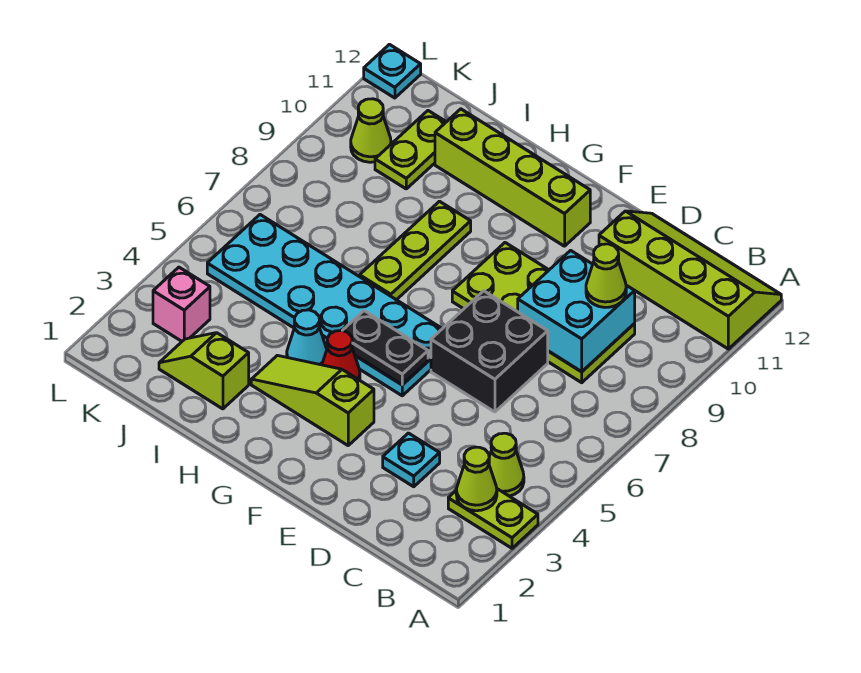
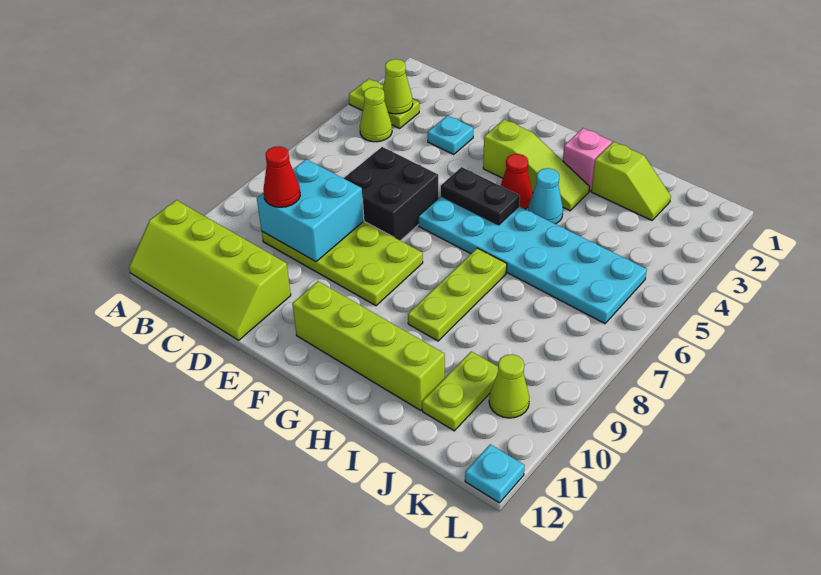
lime cone C9 level 3 -> red cone C9 level 3
pink brick K3 level 1 -> pink brick H2 level 1

